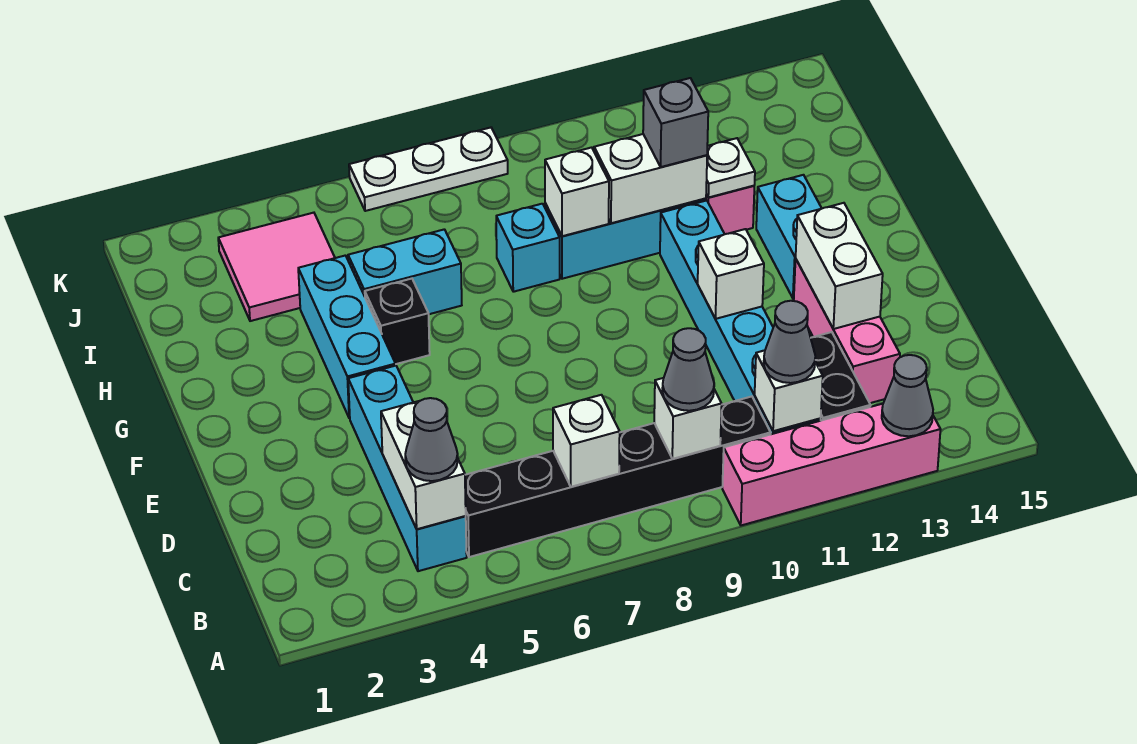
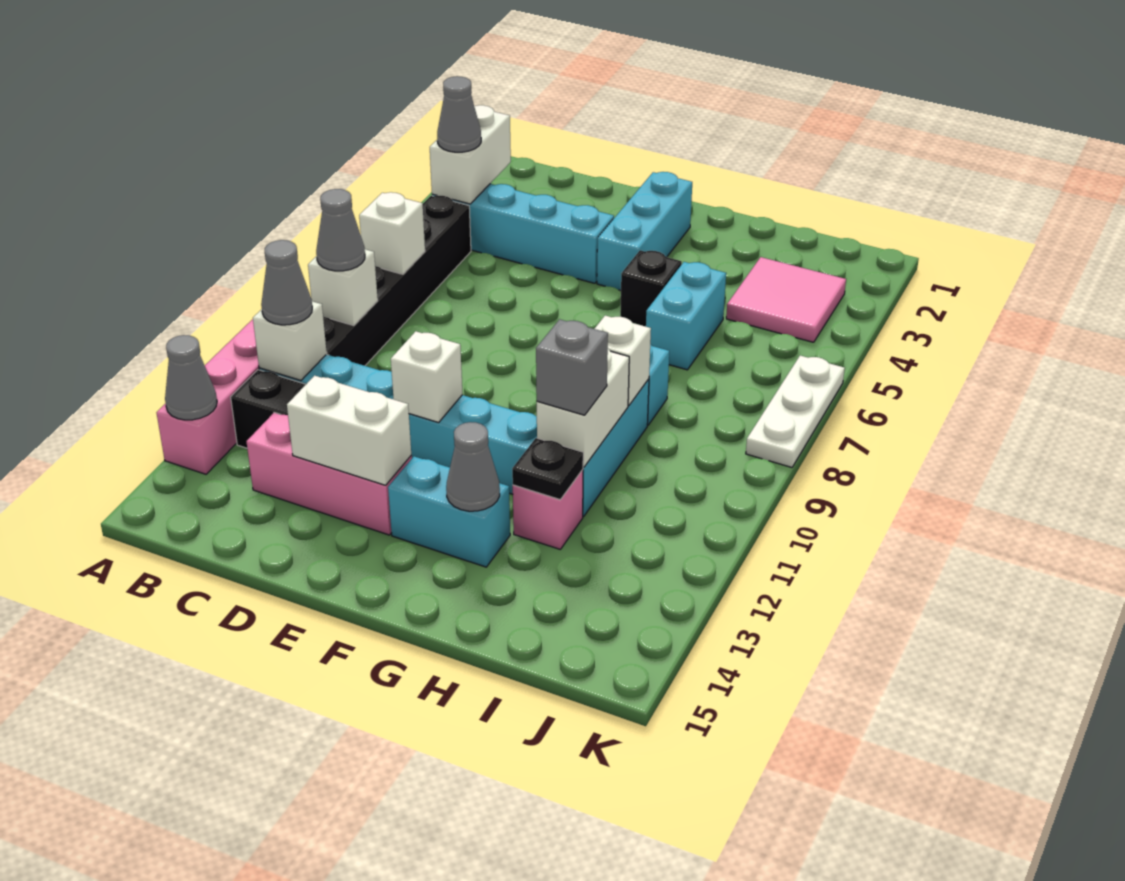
white brick B4:C4 level 2 -> white brick B3:B4 level 2
cyan brick F4:H4 level 1 -> cyan brick F2:F4 level 1
none -> grey cone G13 level 2
white plate H12 level 2 -> black plate H12 level 2

